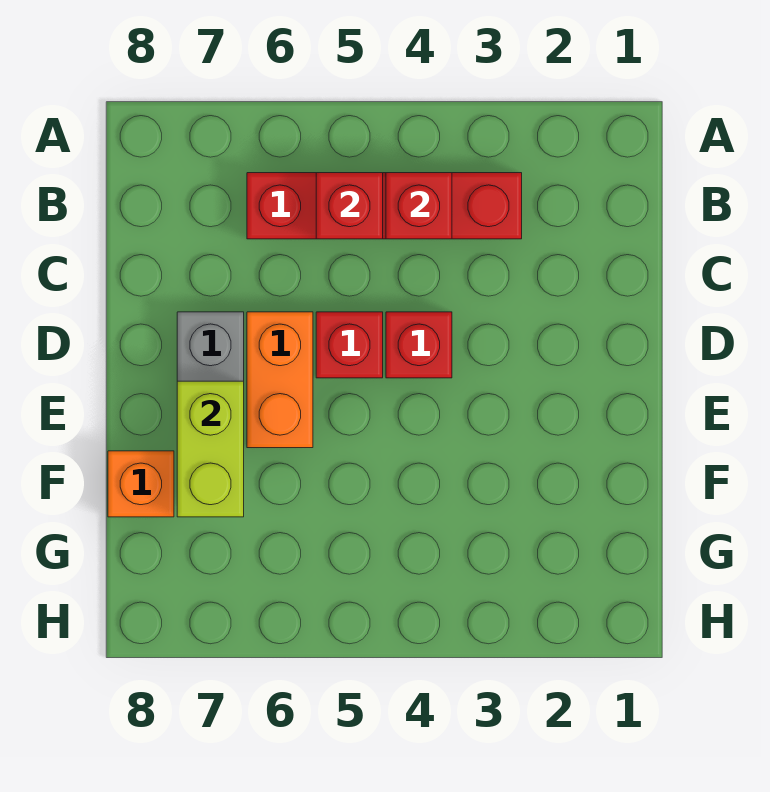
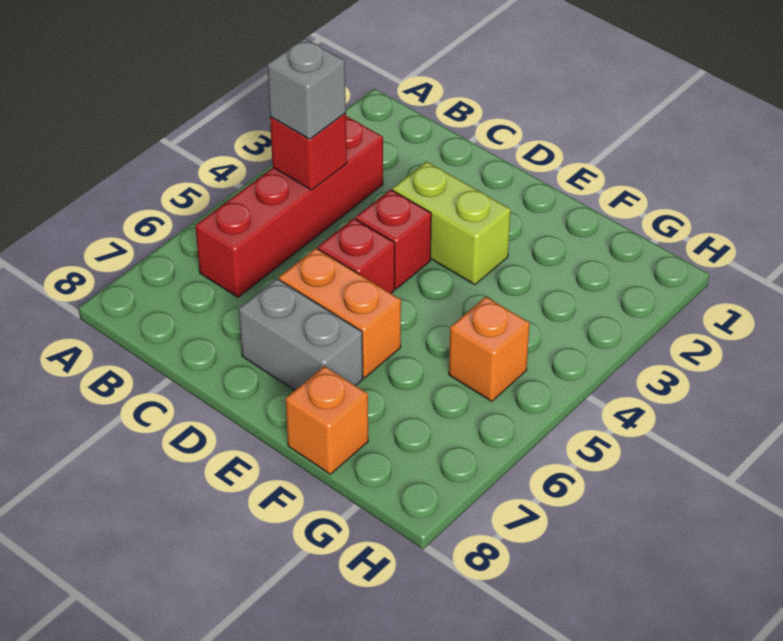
none -> grey brick B4 level 3
red brick B5 level 2 -> none
lime brick E7:F7 level 2 -> lime brick D3:E3 level 1
none -> orange brick G5 level 1

